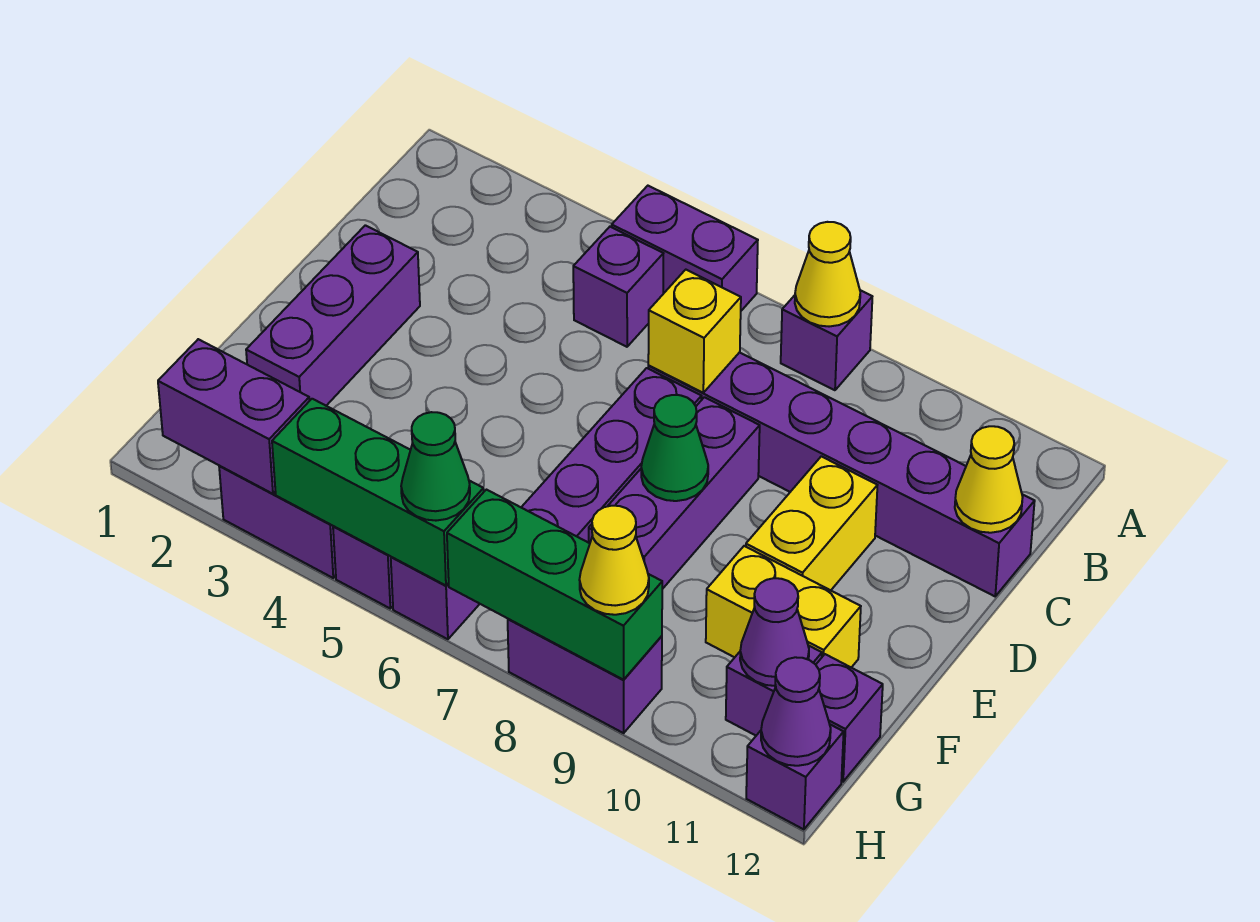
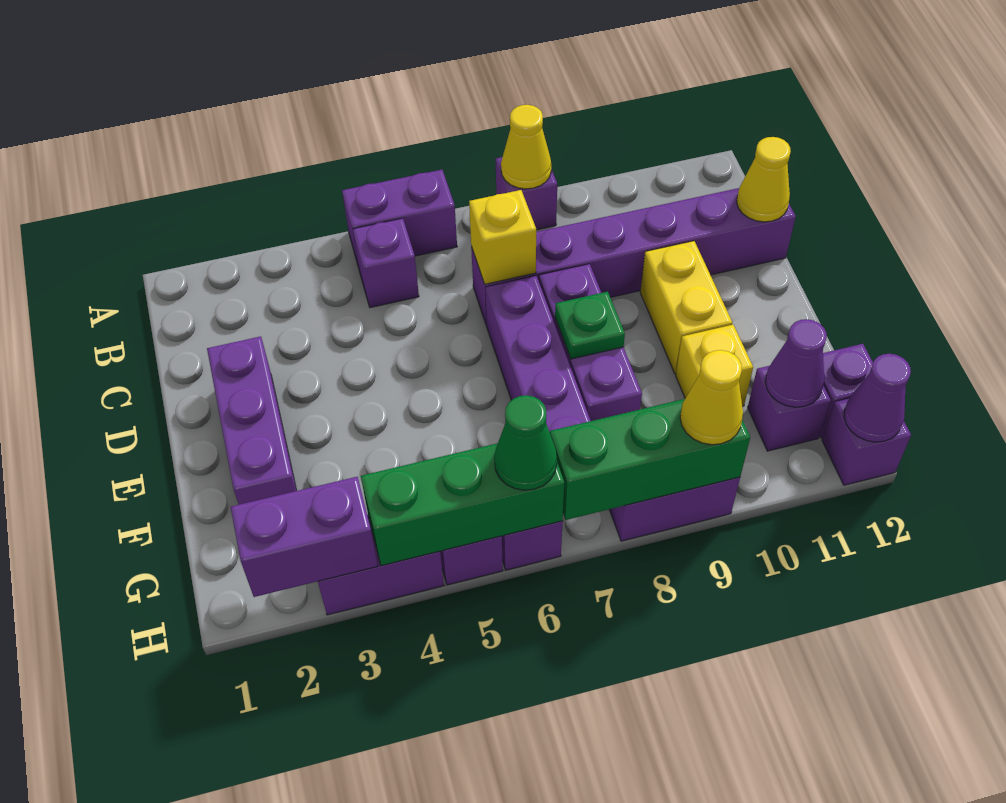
green cone E8 level 2 -> green plate E8 level 2
yellow brick F10:F11 level 1 -> yellow brick F10 level 1

